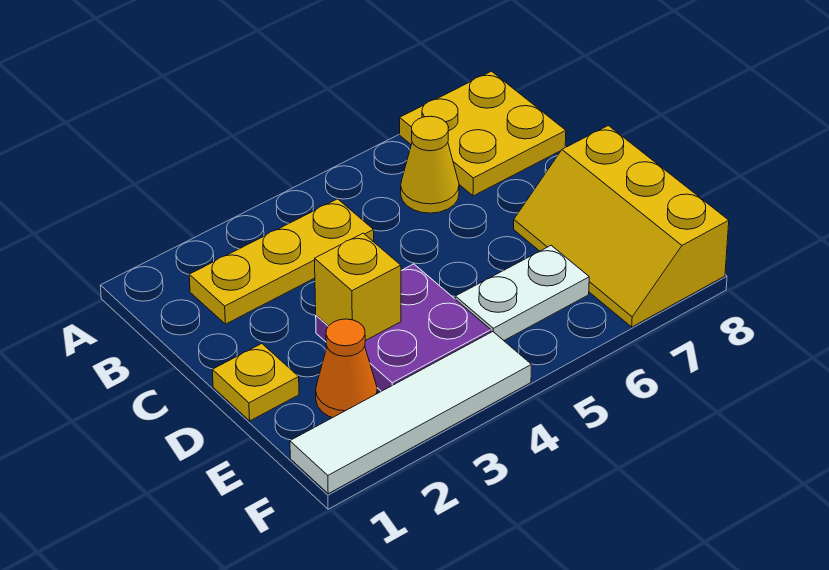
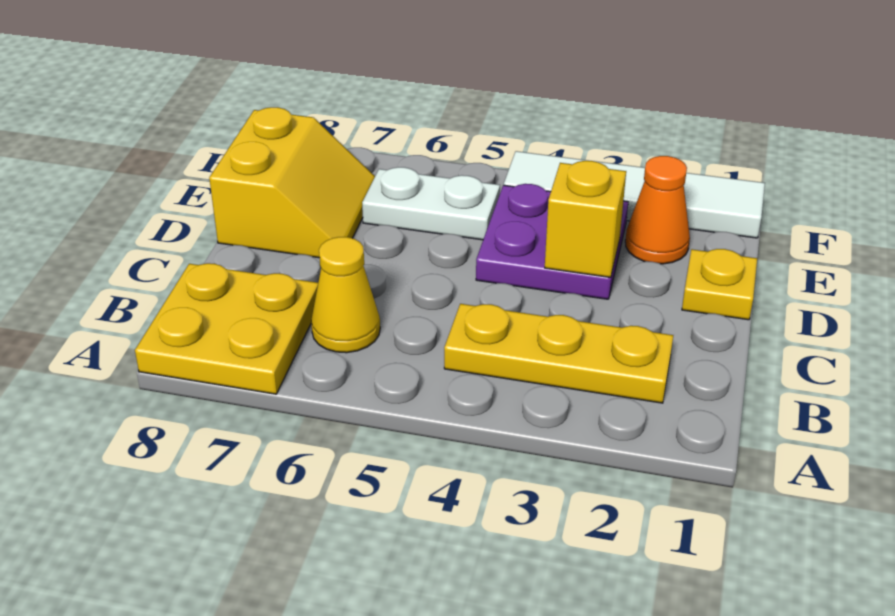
yellow slope D7:F8 level 1 top 8 -> yellow slope D7:E8 level 1 top 8

